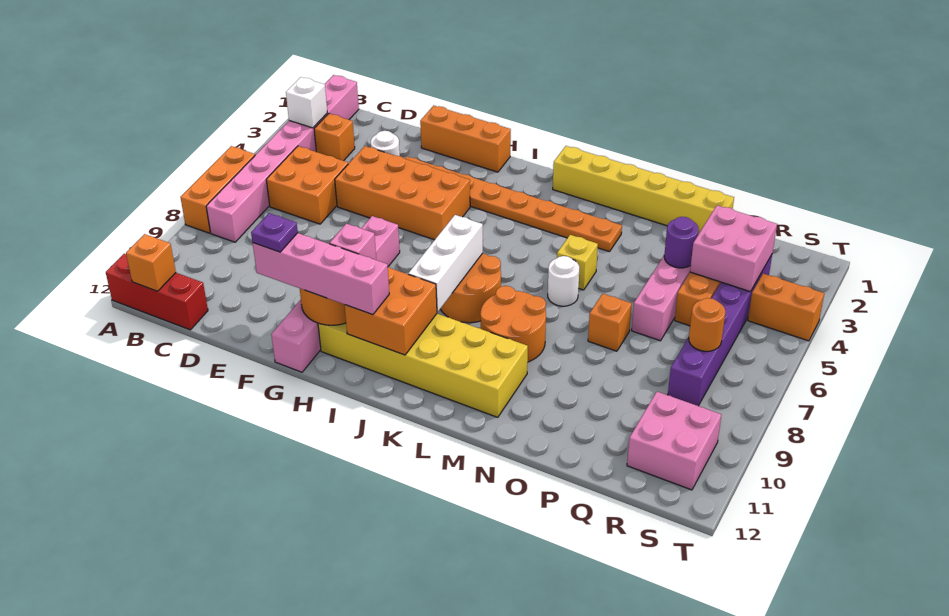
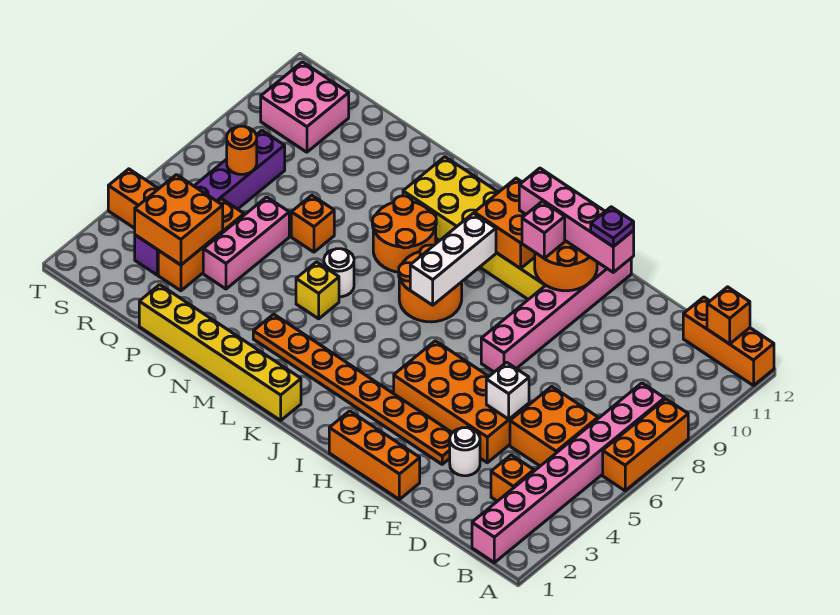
red brick A12:C12 level 1 -> orange brick A12:C12 level 1
white brick B3 level 2 -> white brick E5 level 2
purple round brick P4 level 2 -> none
pink brick Q3:R4 level 2 -> orange brick Q3:R4 level 2

